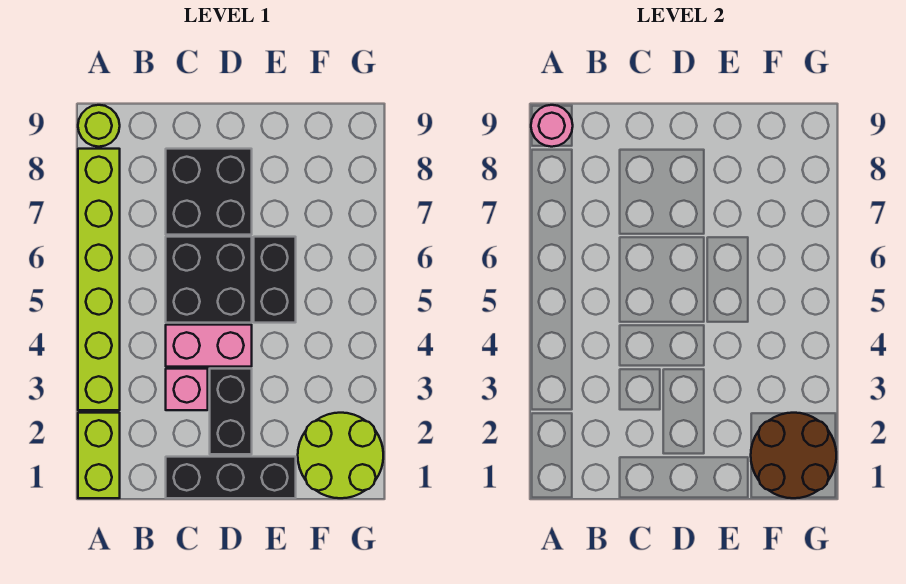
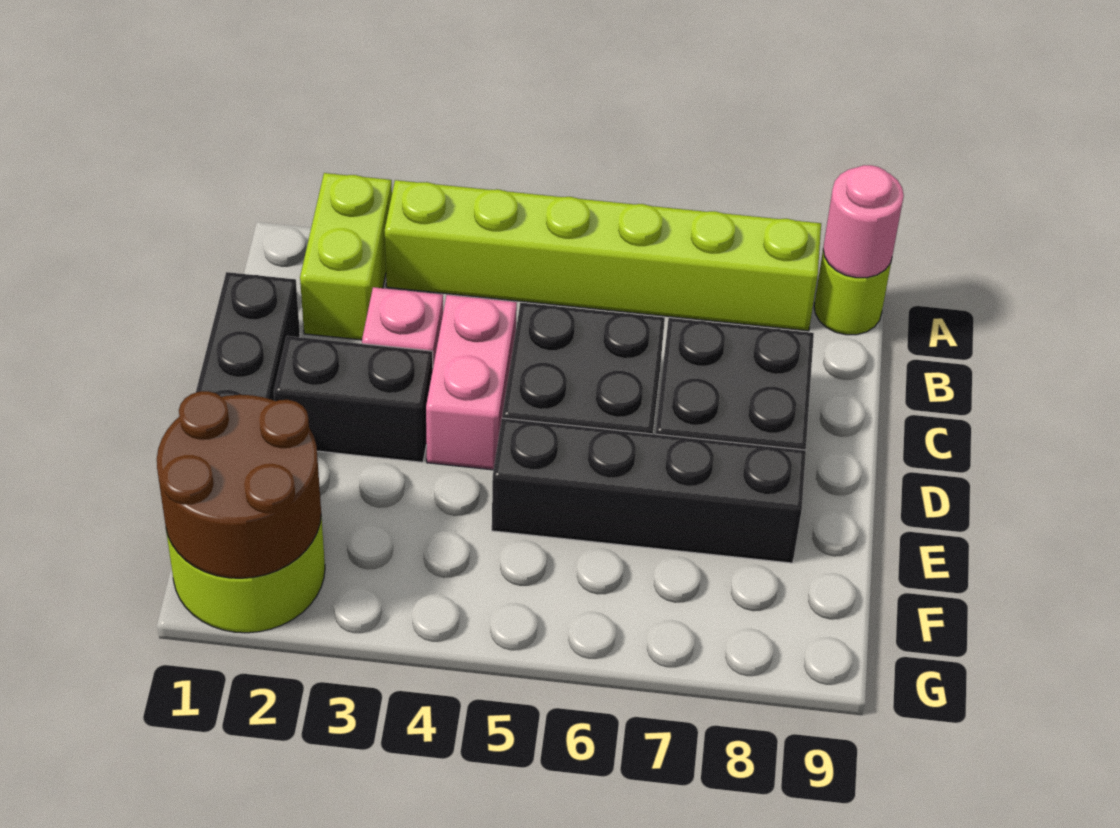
lime brick A1:A2 level 1 -> lime brick A2:B2 level 1
black brick E5:E6 level 1 -> black brick E5:E8 level 1

